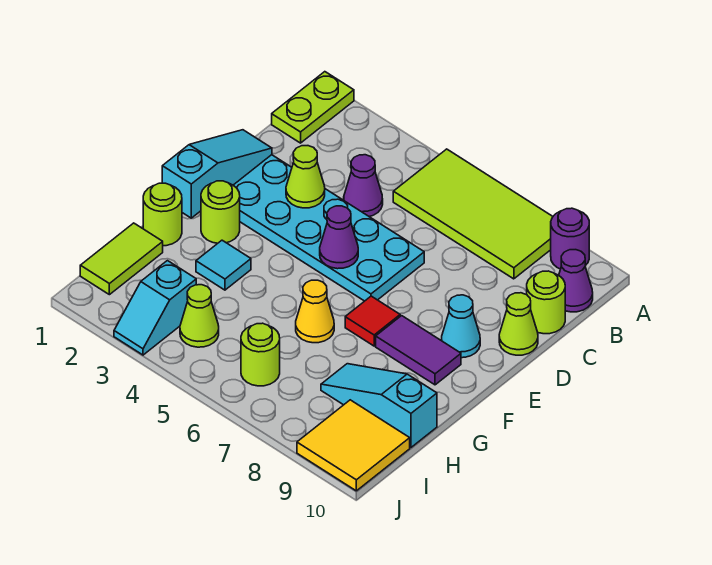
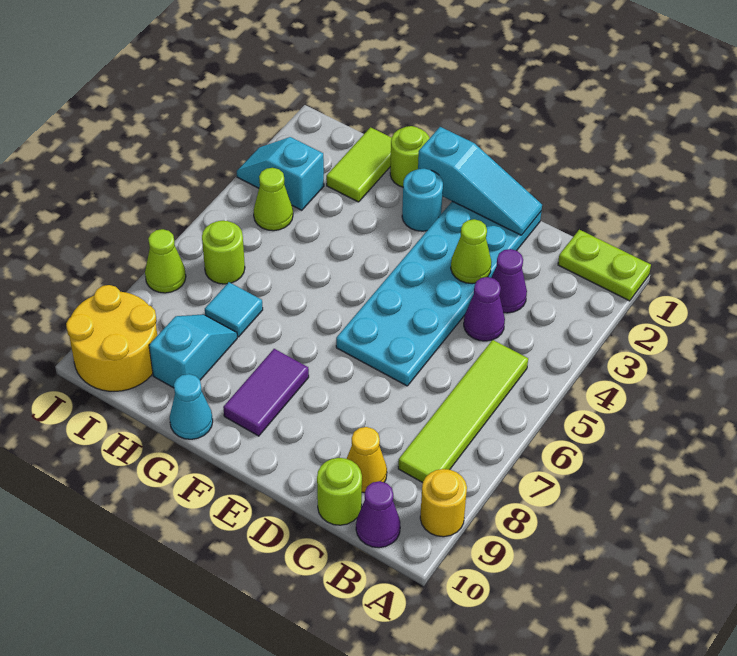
lime tile A5:B8 level 1 -> lime tile B5:B8 level 1
purple round brick A9 level 1 -> yellow round brick A9 level 1
lime cone D10 level 1 -> lime cone J7 level 1
purple cone E5 level 2 -> purple cone C3 level 1
cyan cone E9 level 1 -> cyan cone G10 level 1
lime round brick F2 level 1 -> cyan round brick F2 level 1
red tile F7 level 1 -> none
cyan tile G3 level 1 -> cyan tile H7 level 1
yellow cone G6 level 1 -> yellow cone C9 level 1
lime tile H1:I1 level 1 -> lime tile H1:H2 level 1
cyan slope H8:H10 level 1 top 10 -> cyan slope H8:H9 level 1 top 9
yellow tile I9:J10 level 1 -> yellow round brick I9:J10 level 1

